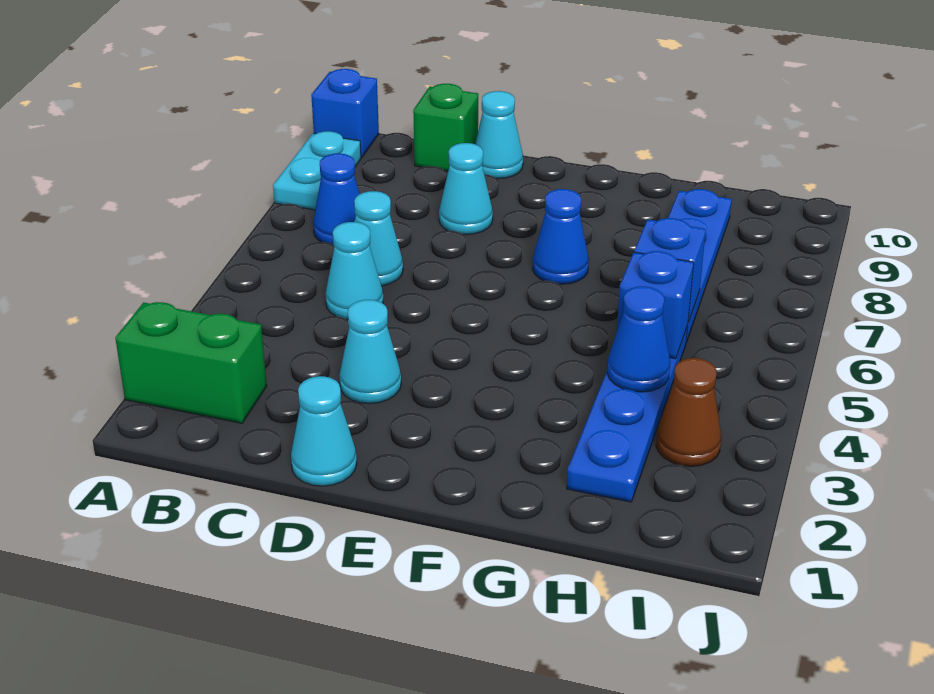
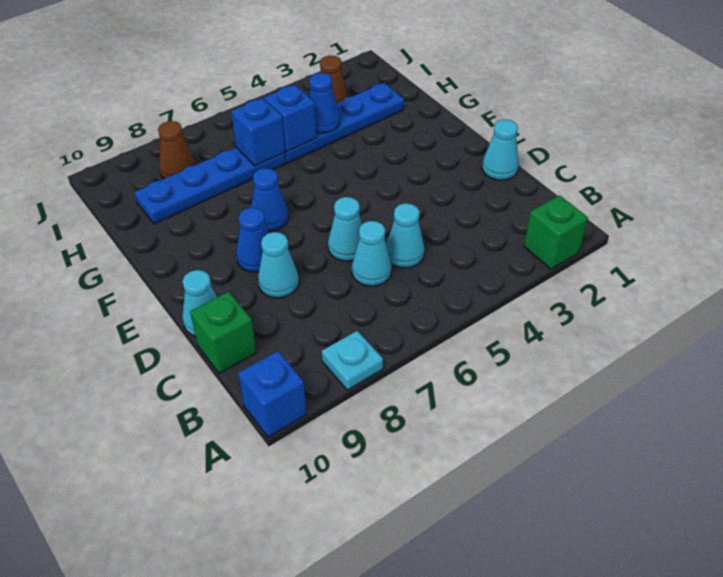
green brick A2:B2 level 1 -> green brick A2 level 1
cyan plate A8:A9 level 1 -> cyan plate A8 level 1
blue cone B7 level 1 -> blue cone E8 level 1
cyan cone D3 level 1 -> cyan cone D6 level 1
none -> brown cone I8 level 1

